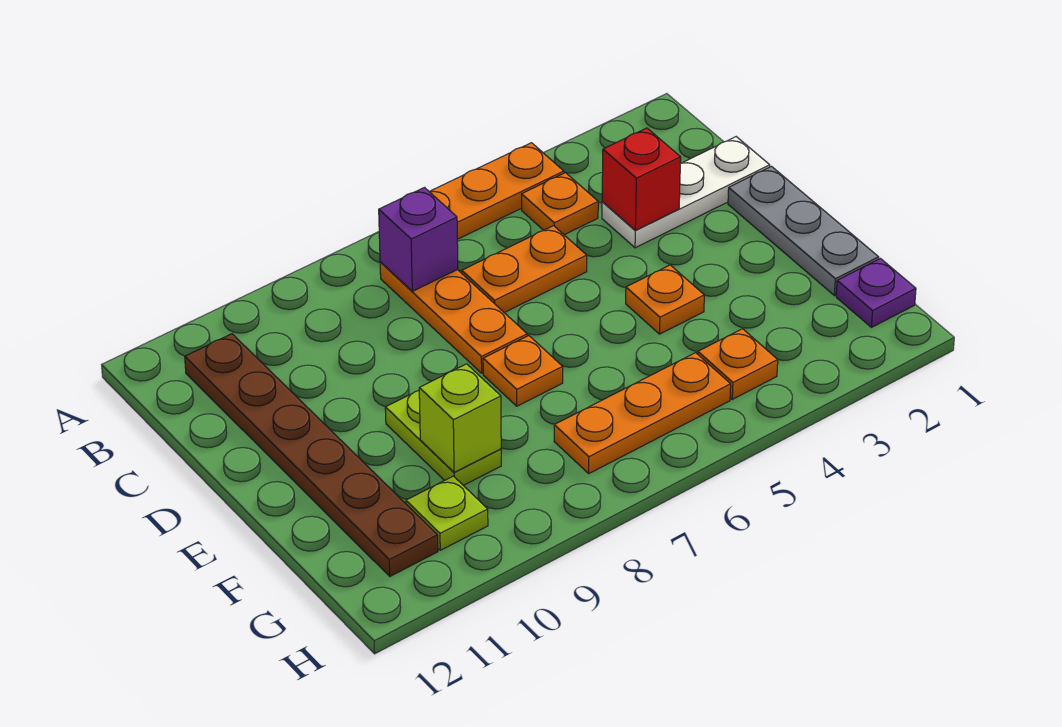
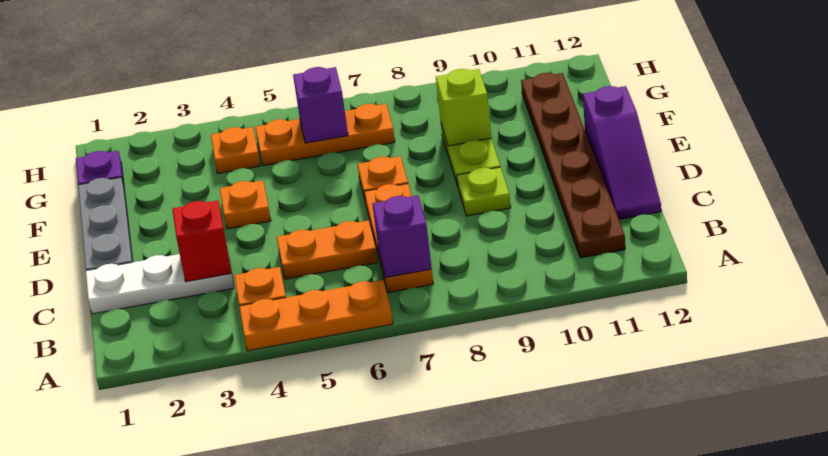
none -> purple slope C12:E12 level 1 top E
none -> purple brick G6 level 2
lime plate G10 level 1 -> lime plate D9 level 1

